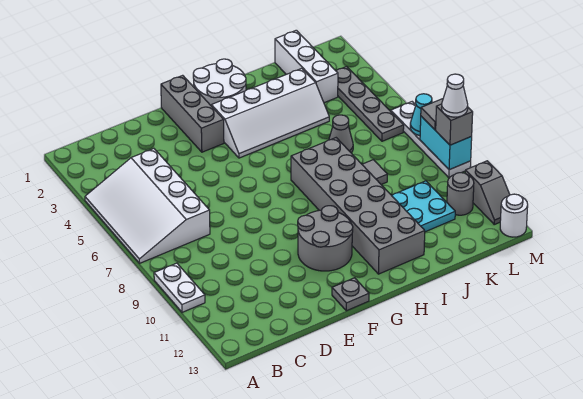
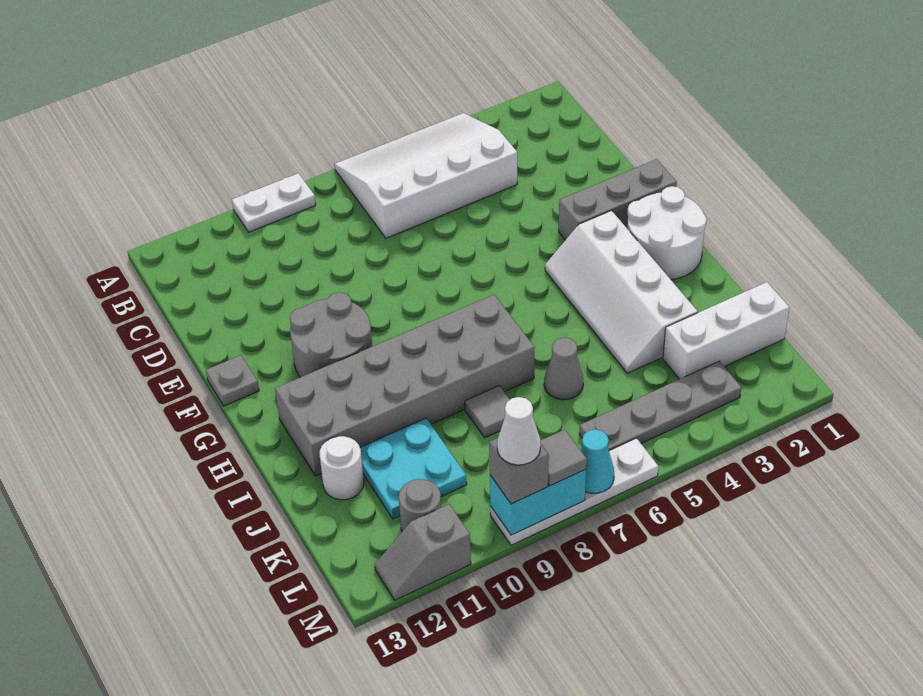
white round brick M13 level 1 -> white round brick J12 level 1

